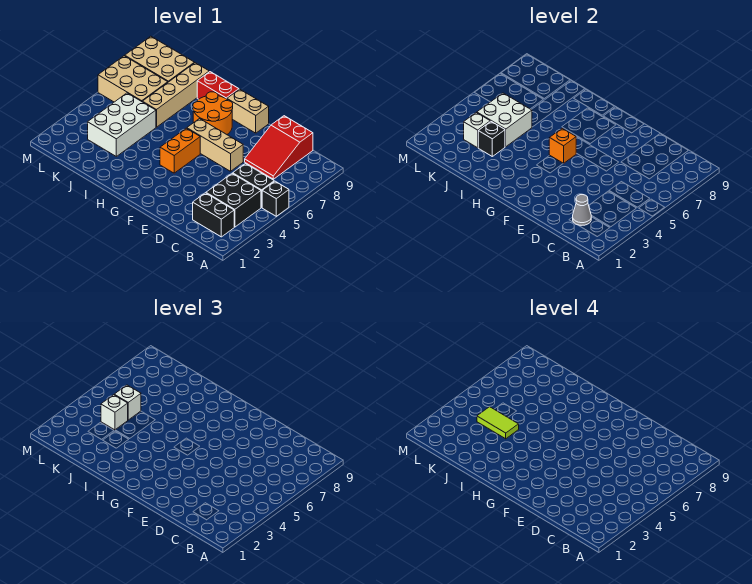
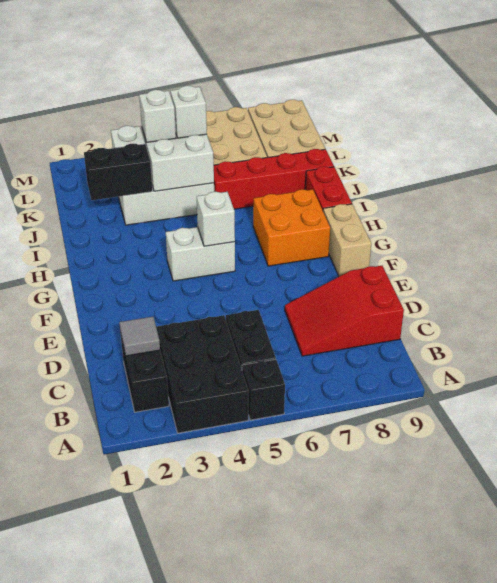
black brick B3:C4 level 1 -> black brick A3:C4 level 1
grey cone C2 level 2 -> grey tile C2 level 2
tan brick E6:G6 level 1 -> none
orange brick G4:G5 level 1 -> white brick G4:G5 level 1
orange brick G5 level 2 -> white brick G5 level 2
orange round brick G7:H8 level 1 -> orange brick G7:H8 level 1
black brick J3 level 2 -> black brick J2:J3 level 2
lime tile J4:K4 level 4 -> none
tan brick J6:J9 level 1 -> red brick J6:J9 level 1

